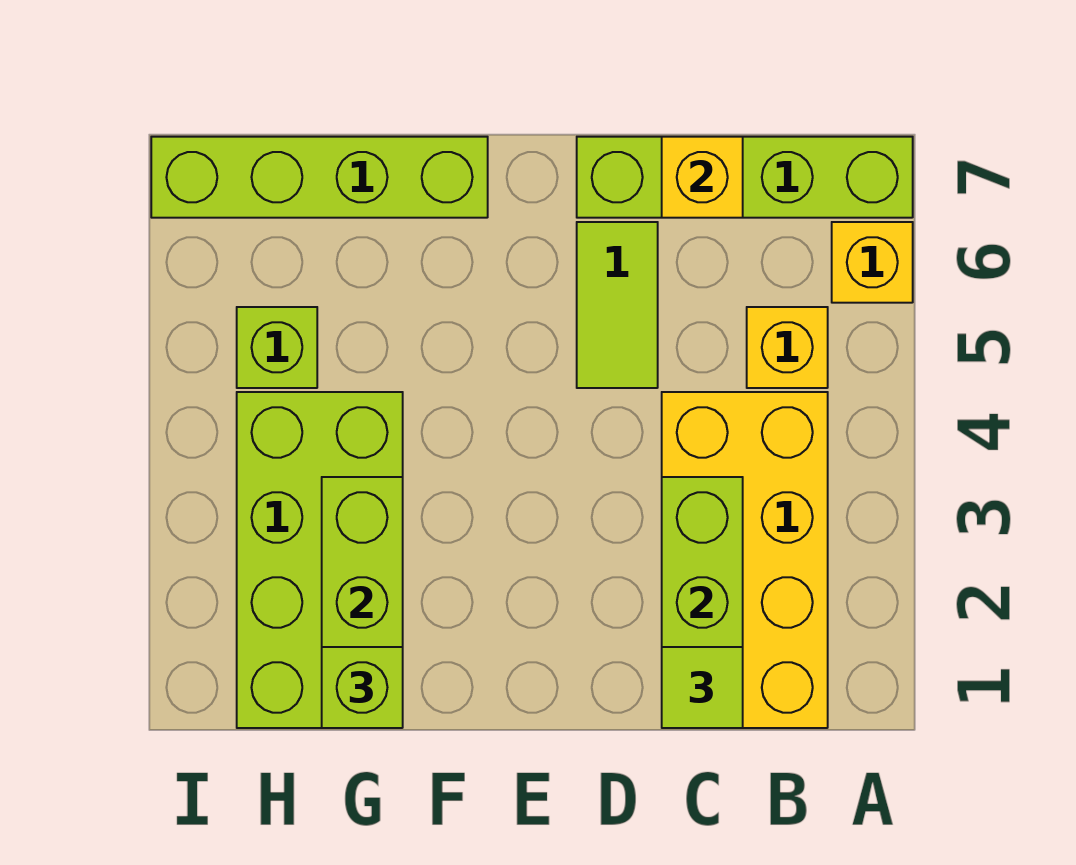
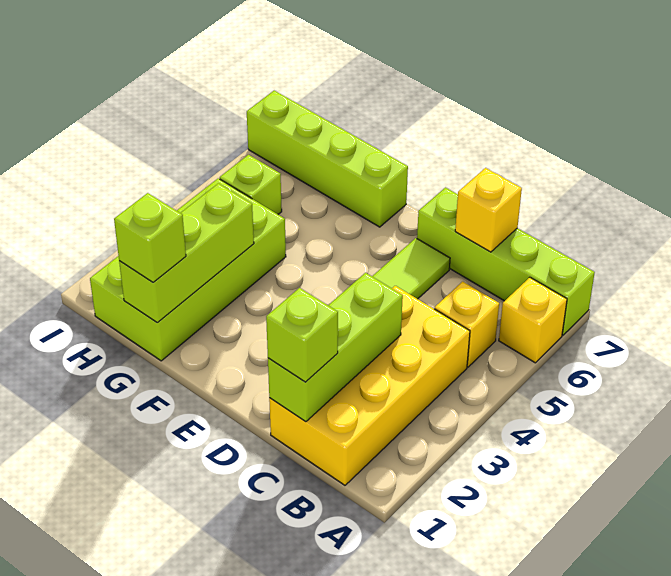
lime tile C1 level 3 -> lime brick C1 level 3

